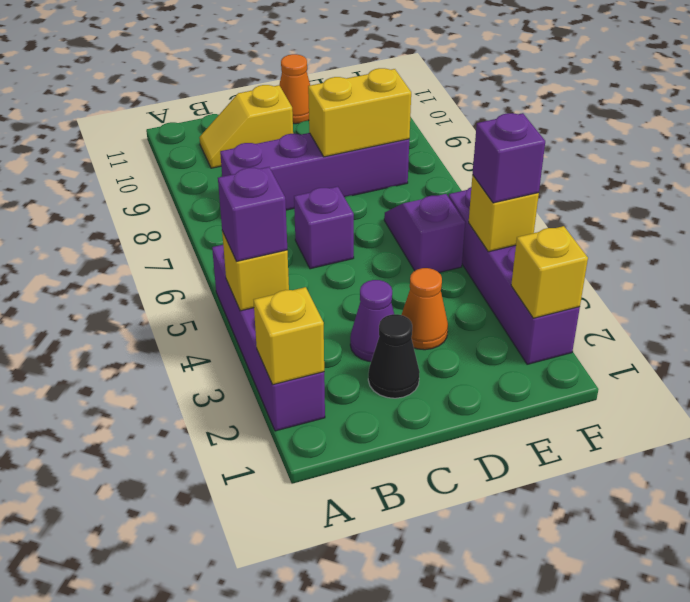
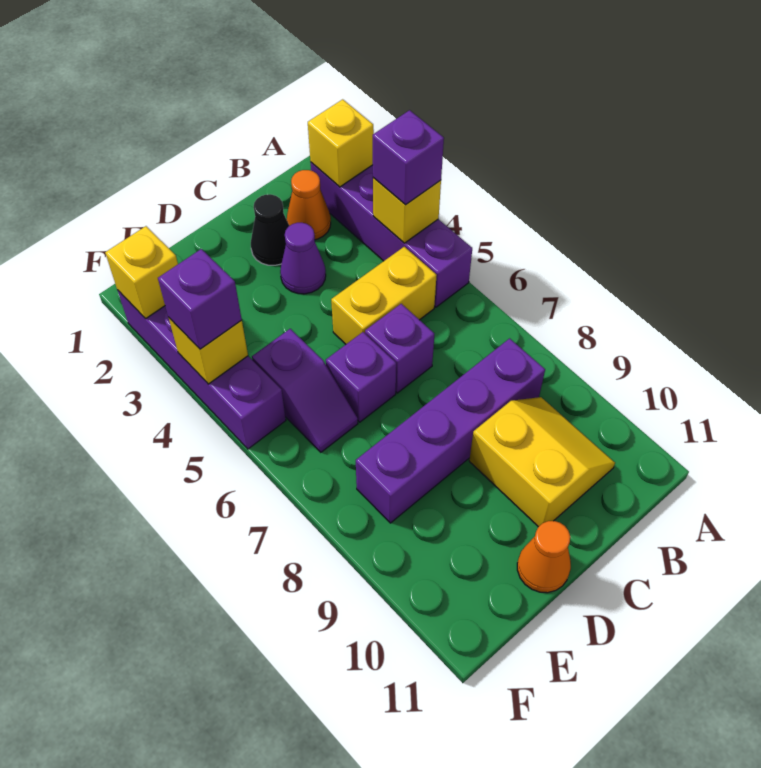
yellow slope B10:C10 level 1 top C -> yellow slope B9:C10 level 1 top C
orange cone D3 level 1 -> orange cone B2 level 1
none -> purple brick D6 level 1
yellow brick D8:E8 level 2 -> yellow brick B5:C5 level 1

